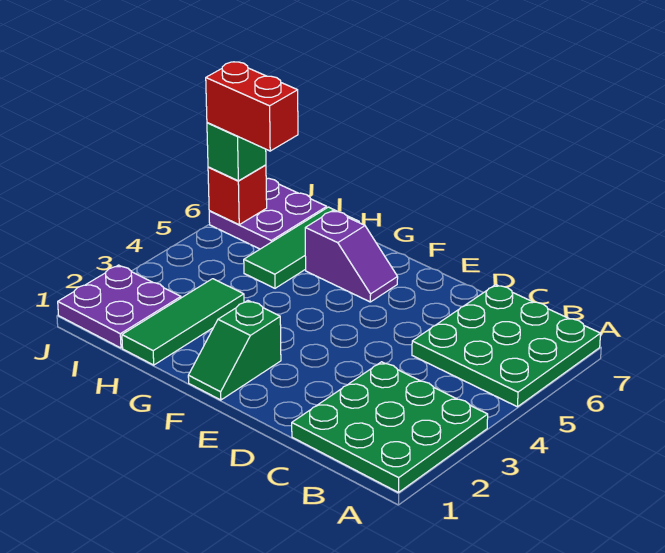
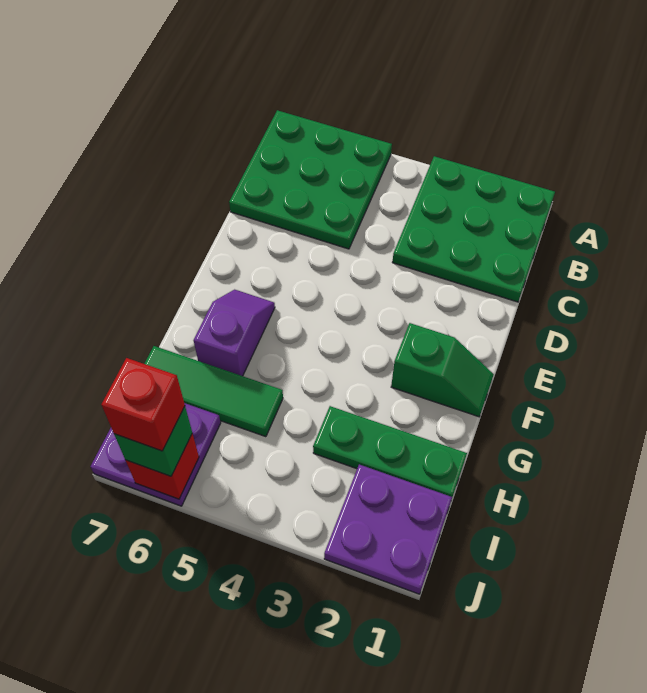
green tile H1:H3 level 1 -> green plate H1:H3 level 1
red brick I6:J6 level 4 -> red brick J6 level 4

